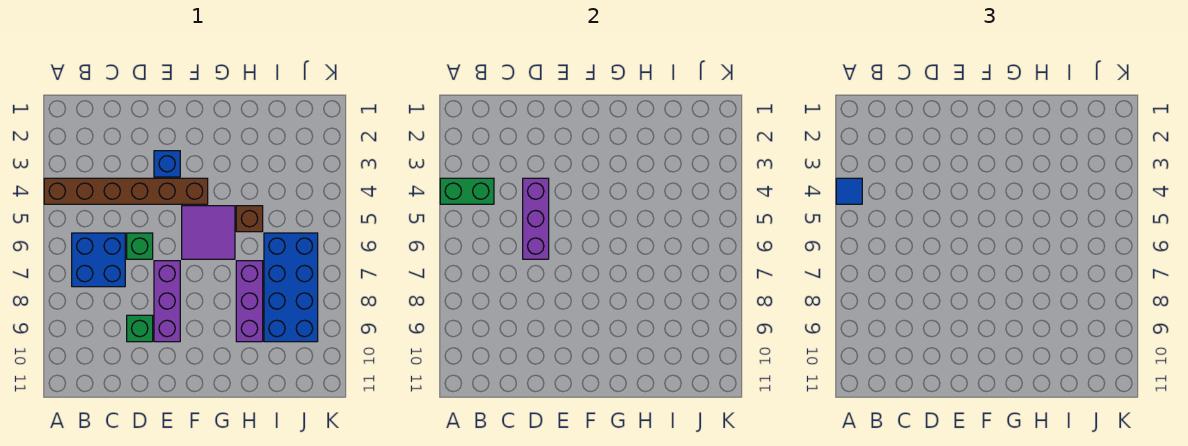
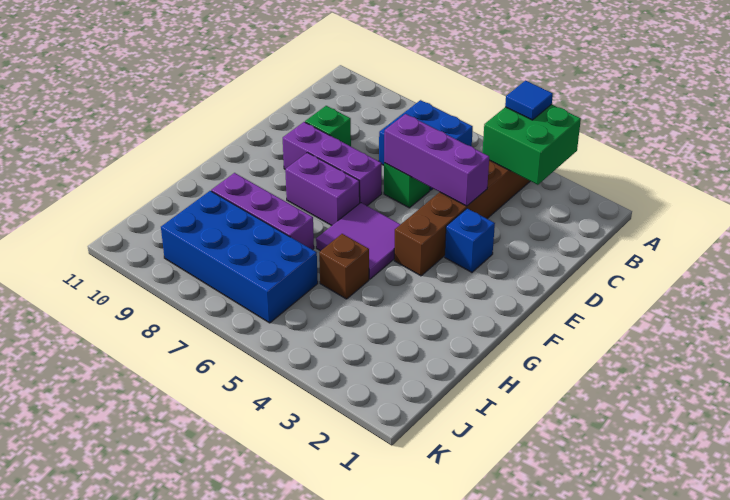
green brick A4:B4 level 2 -> green brick A3:B4 level 2
none -> purple brick F7:F8 level 1

